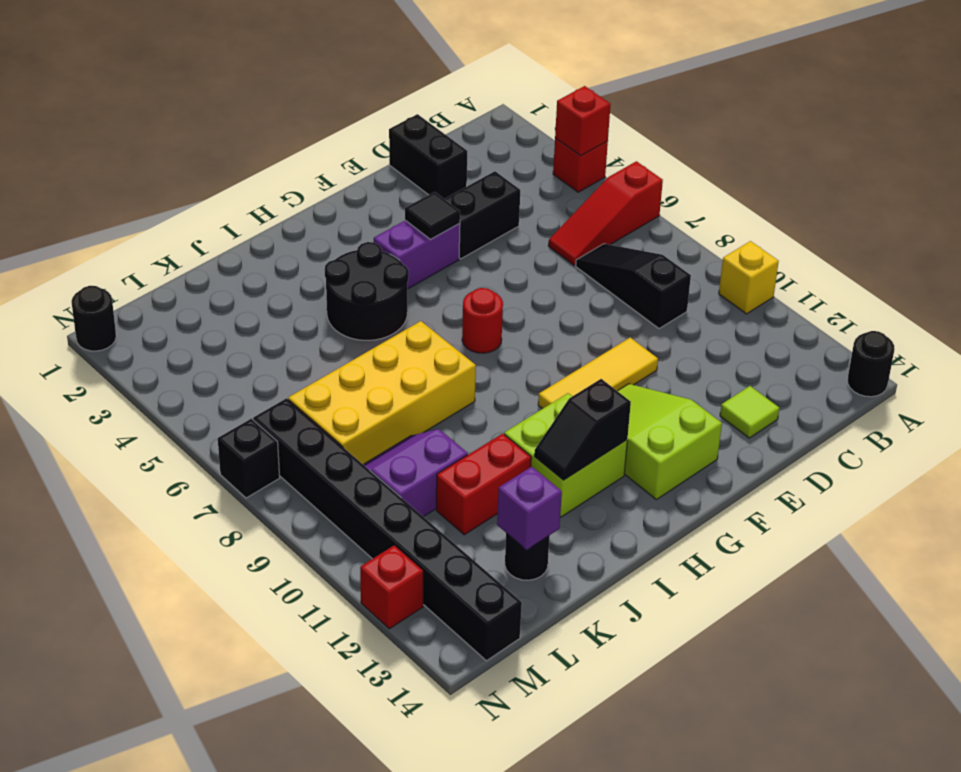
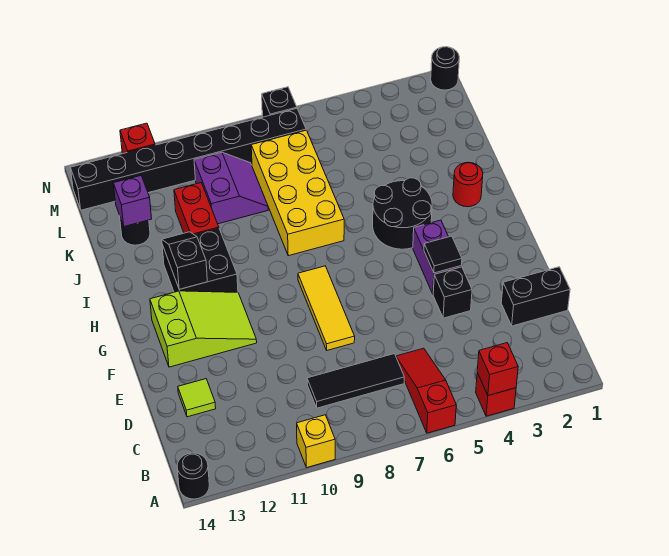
black slope C7:C9 level 1 top 9 -> black tile C7:C9 level 1
black brick D4:E4 level 1 -> black brick E4 level 1
yellow tile E10:G10 level 1 -> yellow tile E8:G8 level 1
red round brick G7 level 1 -> red round brick I2 level 1
lime brick H11:I12 level 1 -> black brick H11:I12 level 1

